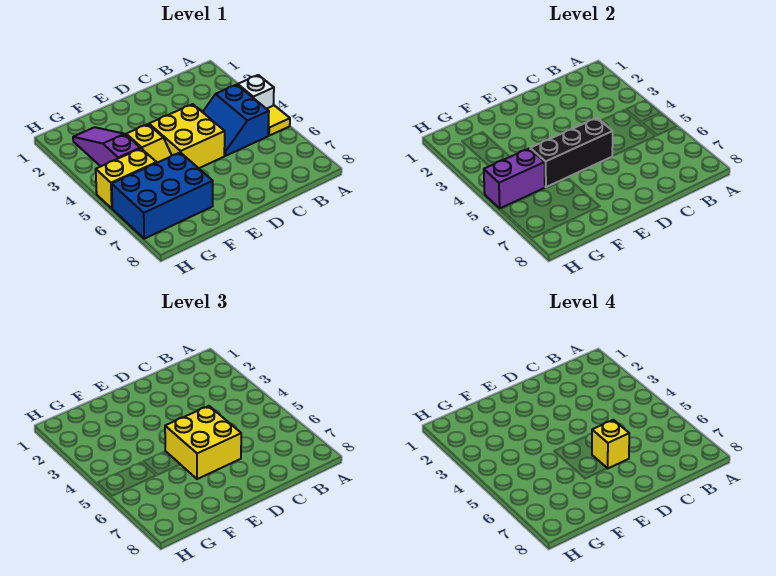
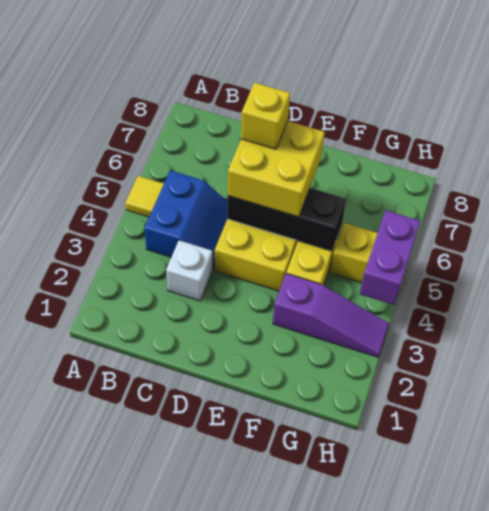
white brick A4 level 1 -> white brick C3 level 1
blue brick F6:H7 level 1 -> none
purple slope G2:G4 level 1 top 4 -> purple slope F3:H3 level 1 top F
purple brick G5:H5 level 2 -> purple brick H4:H5 level 2

